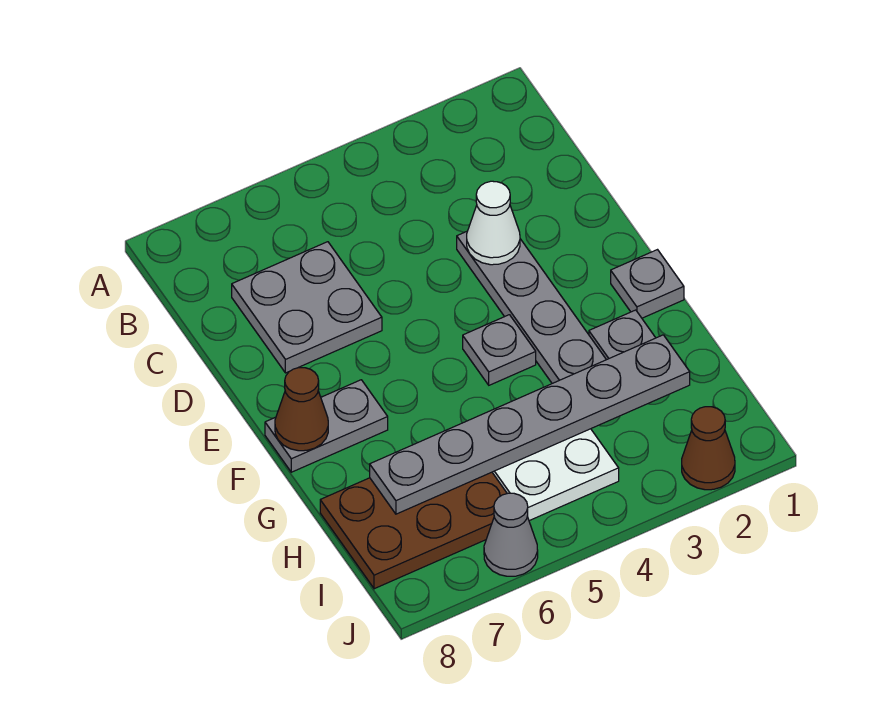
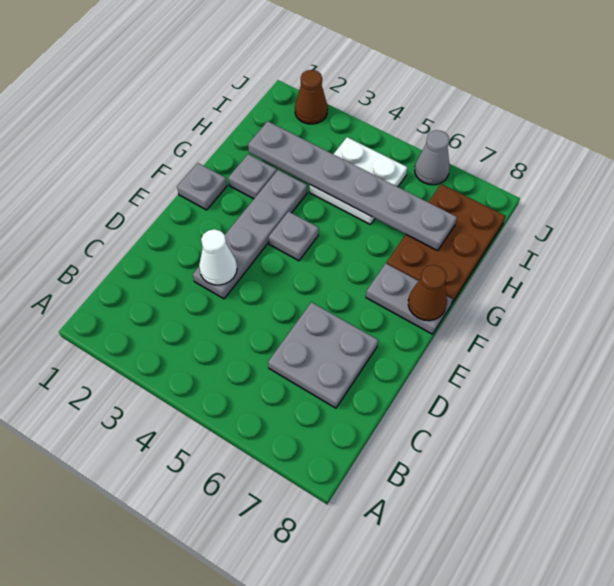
brown plate H6:I8 level 1 -> brown plate G7:I8 level 1

